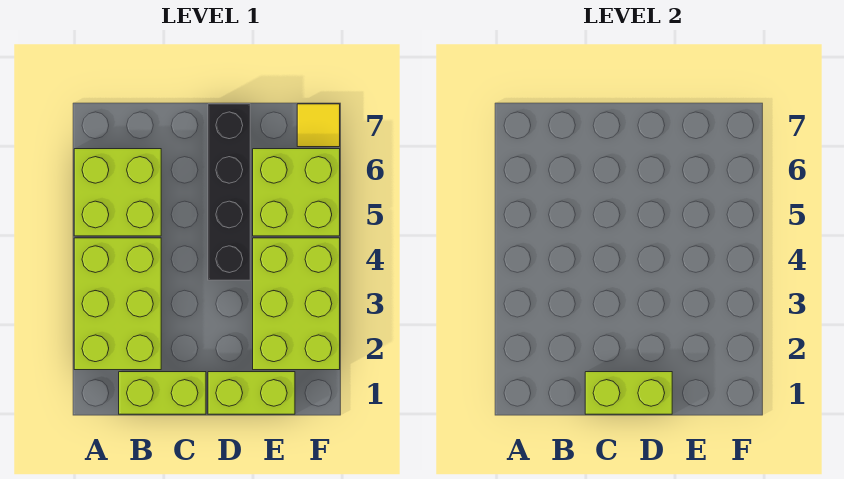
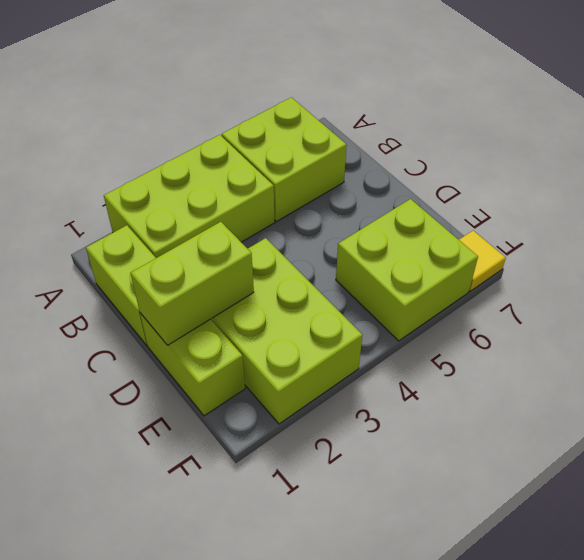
lime brick C1:D1 level 2 -> lime brick D1:D2 level 2
black brick D4:D7 level 1 -> none
lime brick E2:F4 level 1 -> lime brick D2:F3 level 1

